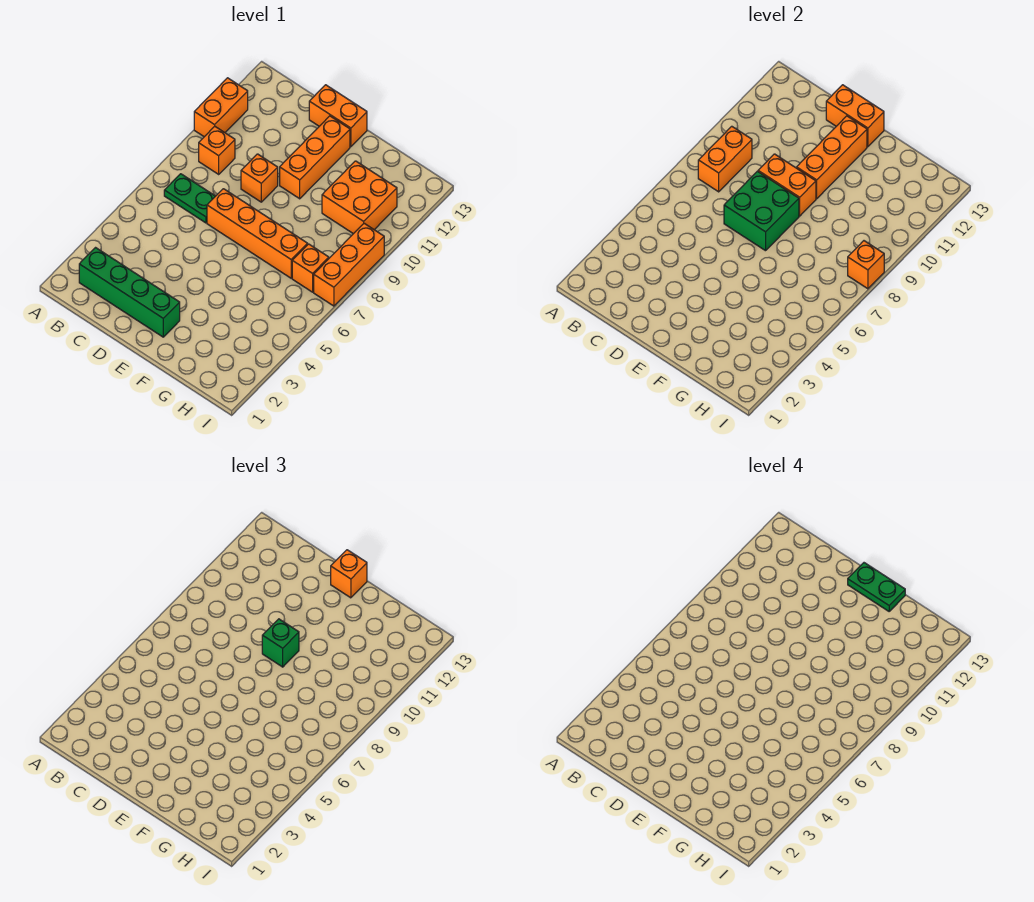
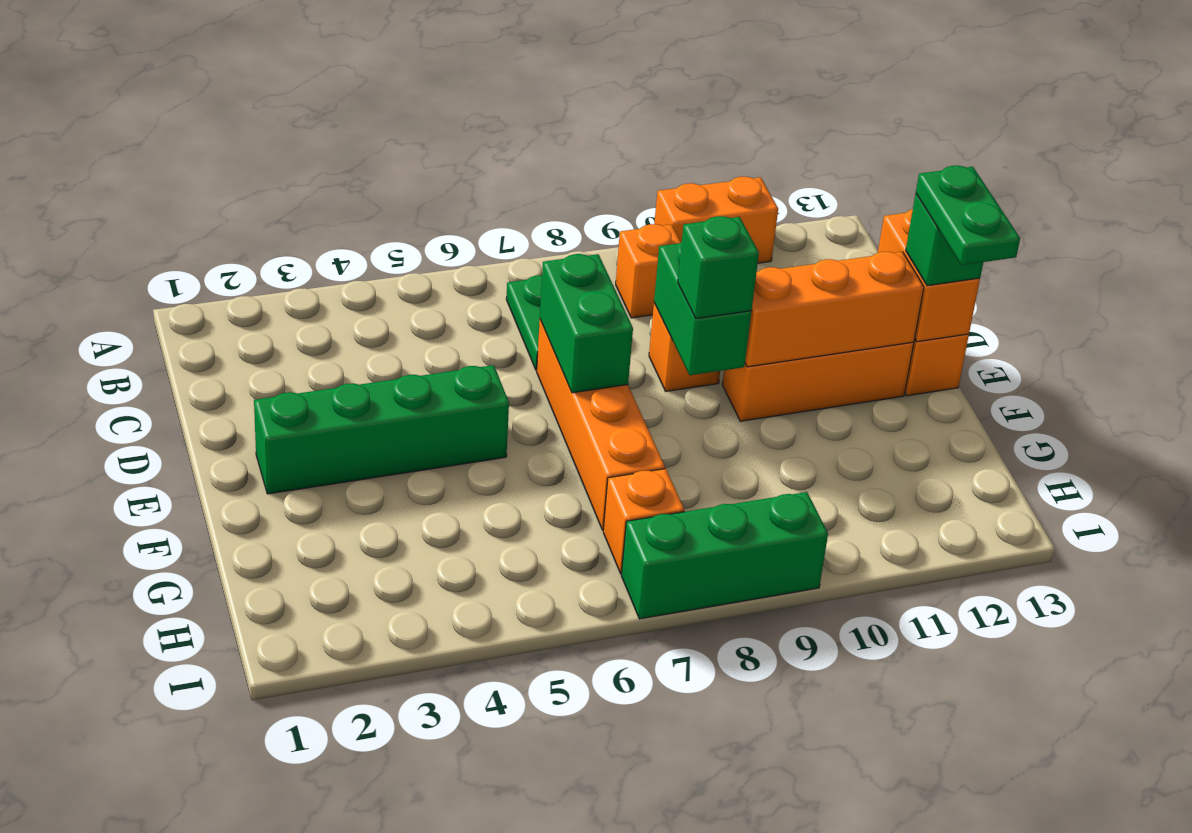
green brick B2:E2 level 1 -> green brick E2:E5 level 1
orange brick B8:B9 level 2 -> none
green brick D7:E8 level 2 -> green brick D7:E7 level 2
orange brick D9:E9 level 2 -> green brick D9:E9 level 2
orange brick E13 level 3 -> green brick E13 level 3
orange brick G10:H11 level 1 -> none
orange brick I7:I9 level 1 -> green brick I7:I9 level 1
orange brick I8 level 2 -> none

